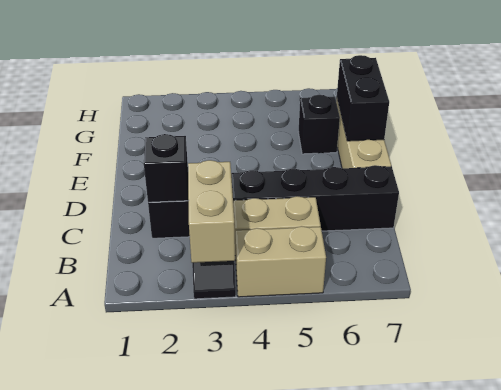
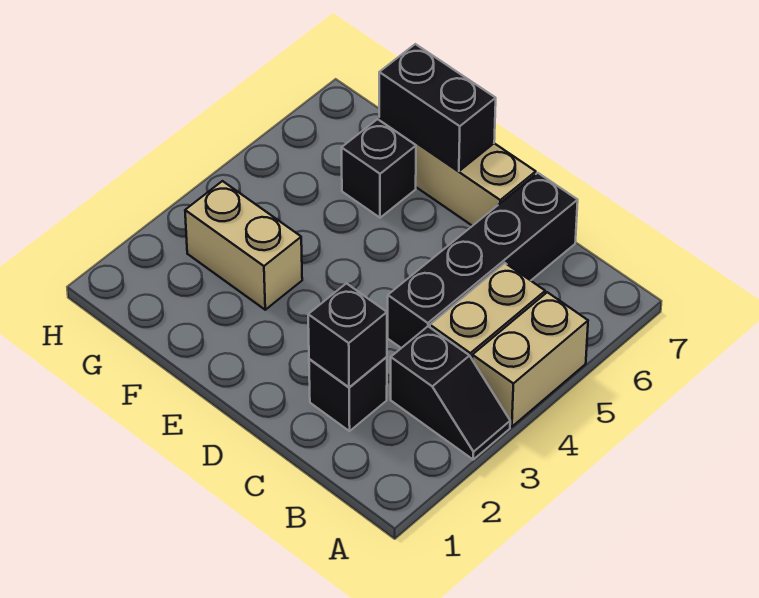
tan brick A3:B3 level 2 -> tan brick F3:G3 level 1

